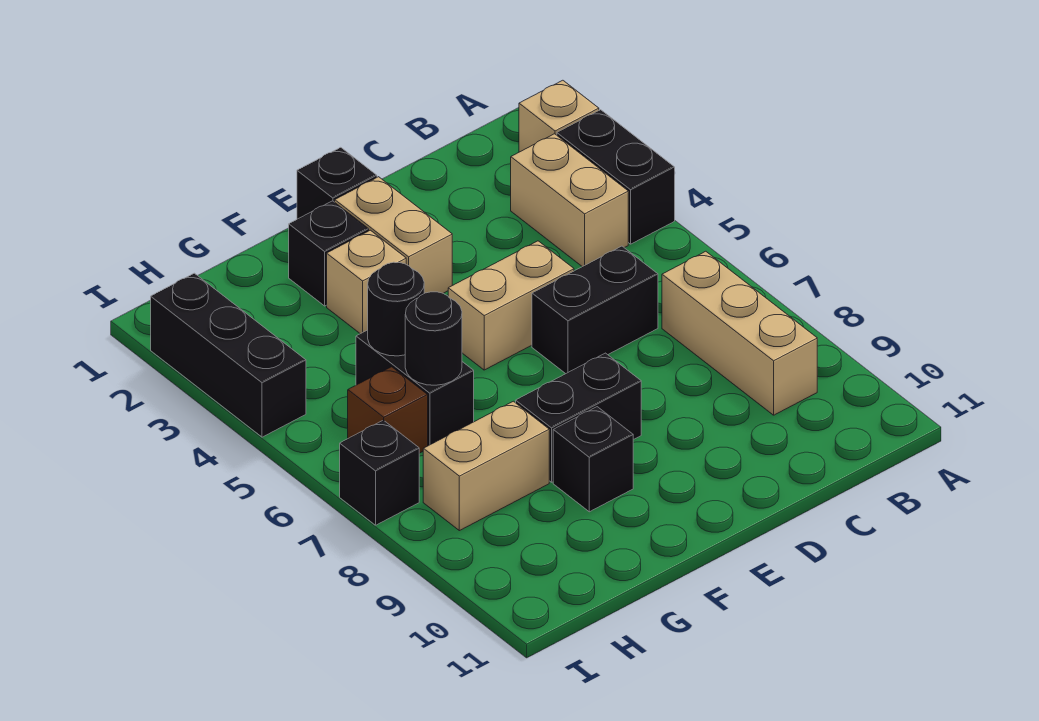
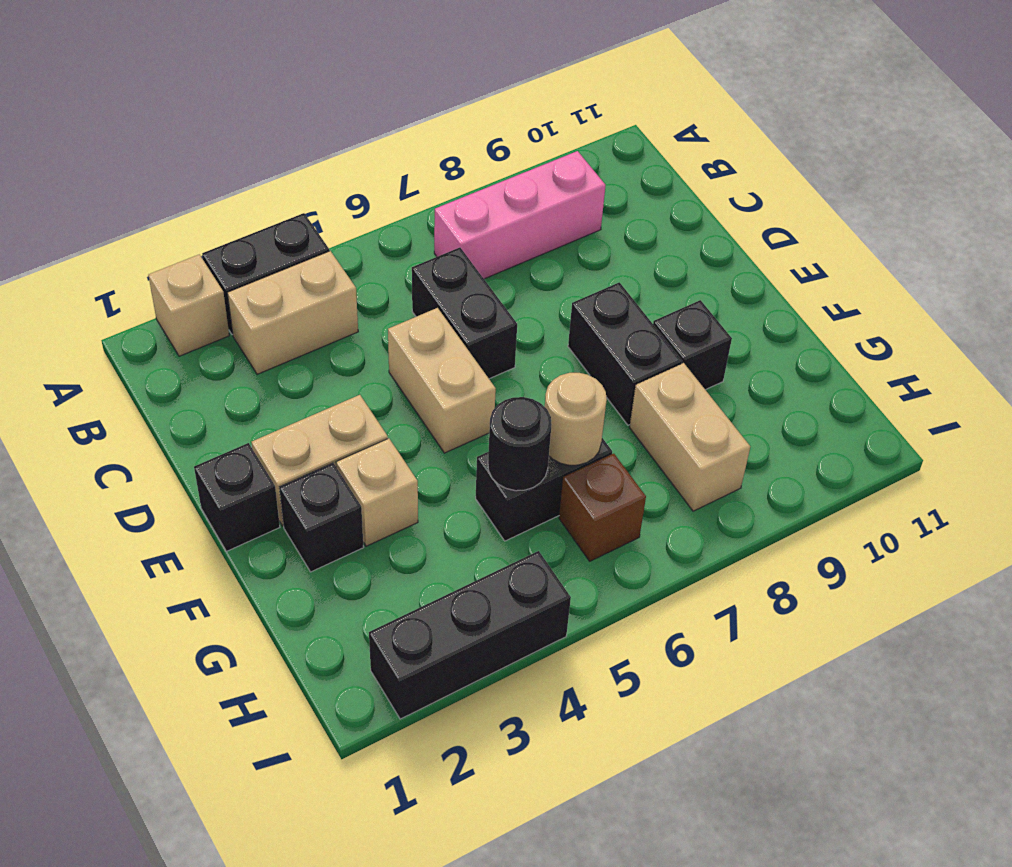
tan brick B7:B9 level 1 -> pink brick B7:B9 level 1
black round brick G6 level 2 -> tan round brick G6 level 2
black brick I7 level 1 -> none

